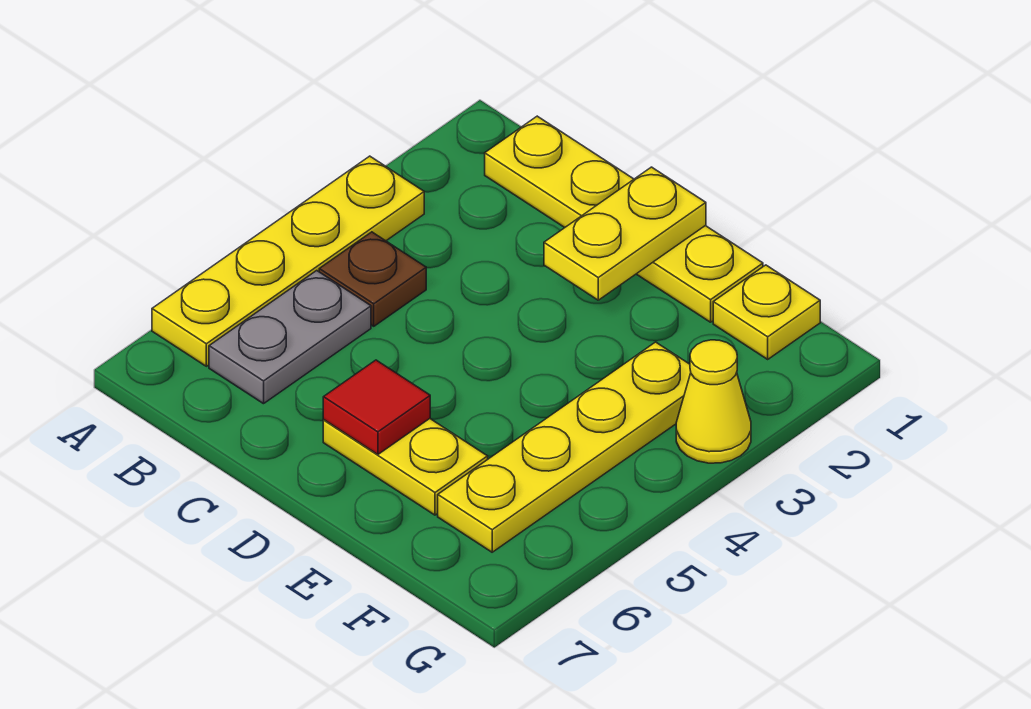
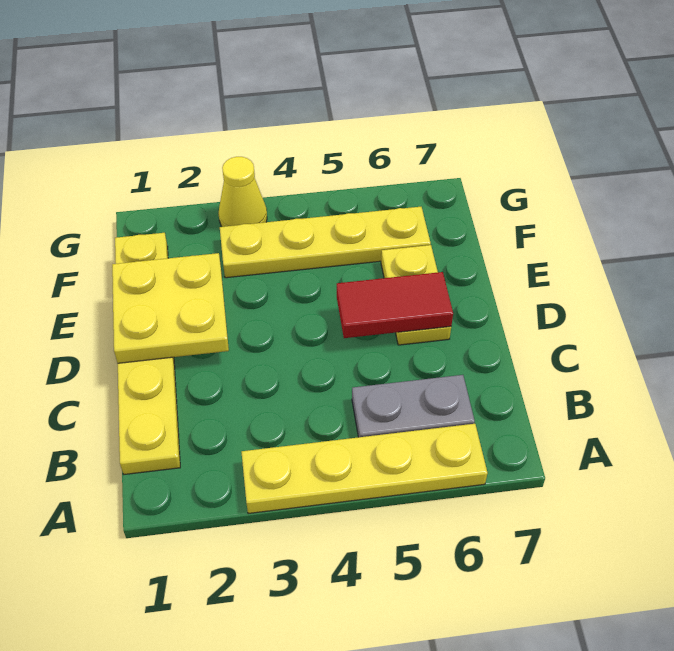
brown plate B4 level 1 -> none
yellow plate D1:D2 level 2 -> yellow plate D1:E2 level 2
red tile D6 level 2 -> red tile D5:D6 level 2

